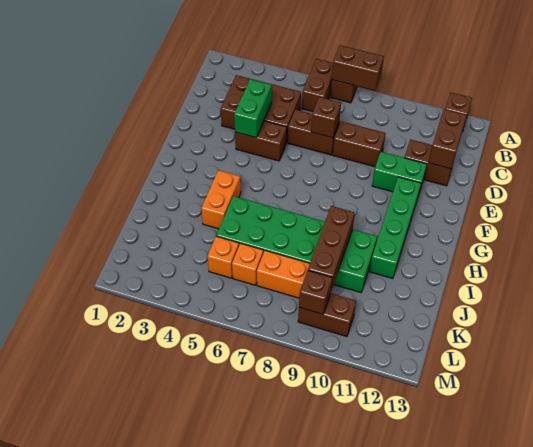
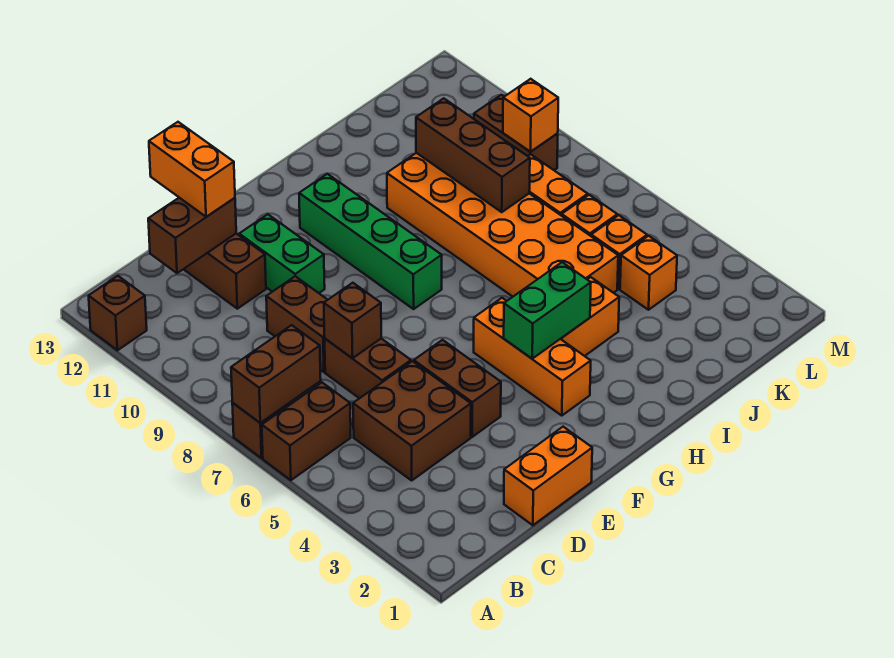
brown brick A7:A8 level 2 -> brown brick A7:B7 level 2
brown brick C3:D5 level 1 -> brown brick C4:D5 level 1
none -> orange brick D1:E1 level 1
green brick D4:E4 level 2 -> green brick G4:H4 level 2
none -> orange brick D12:D13 level 3
green brick F11:I11 level 1 -> green brick G8:G11 level 1
none -> orange brick G3:G5 level 1
green brick I5:J10 level 1 -> orange brick I5:J10 level 1
brown brick I9:K9 level 2 -> brown brick J8:J10 level 2
none -> orange brick K4 level 1
brown brick L9 level 2 -> orange brick L9 level 2

